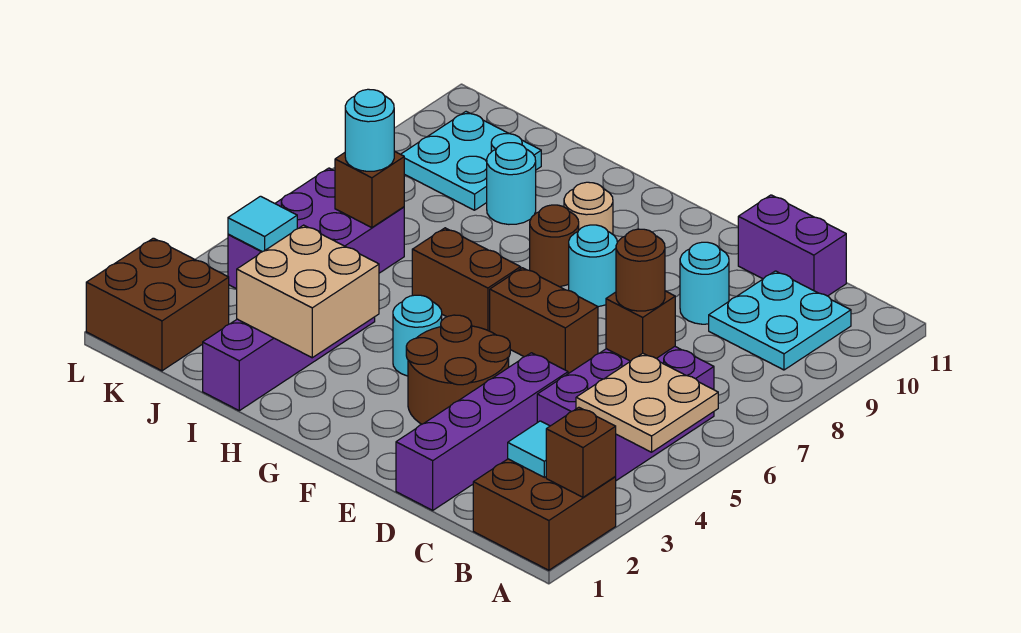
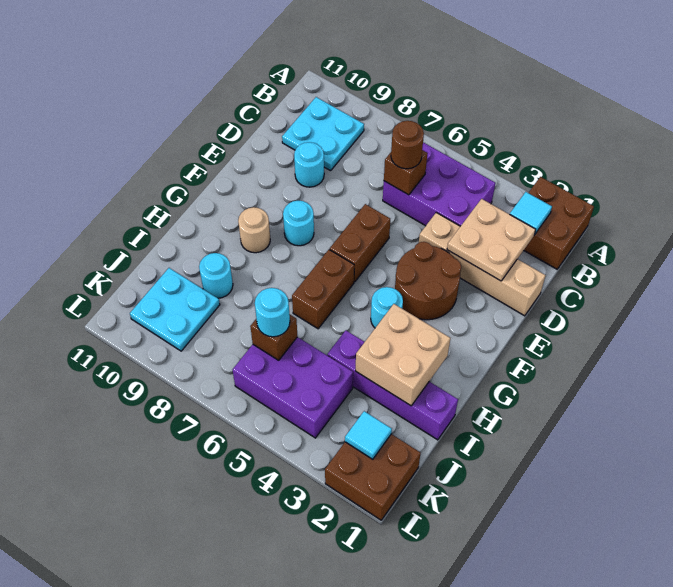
brown brick A2 level 2 -> none
tan plate A4:B5 level 2 -> tan plate C2:D3 level 2
purple brick C11:D11 level 1 -> none
purple brick D1:D4 level 1 -> tan brick D1:D4 level 1
brown round brick G8 level 1 -> none
cyan tile K4 level 2 -> cyan tile K2 level 2

